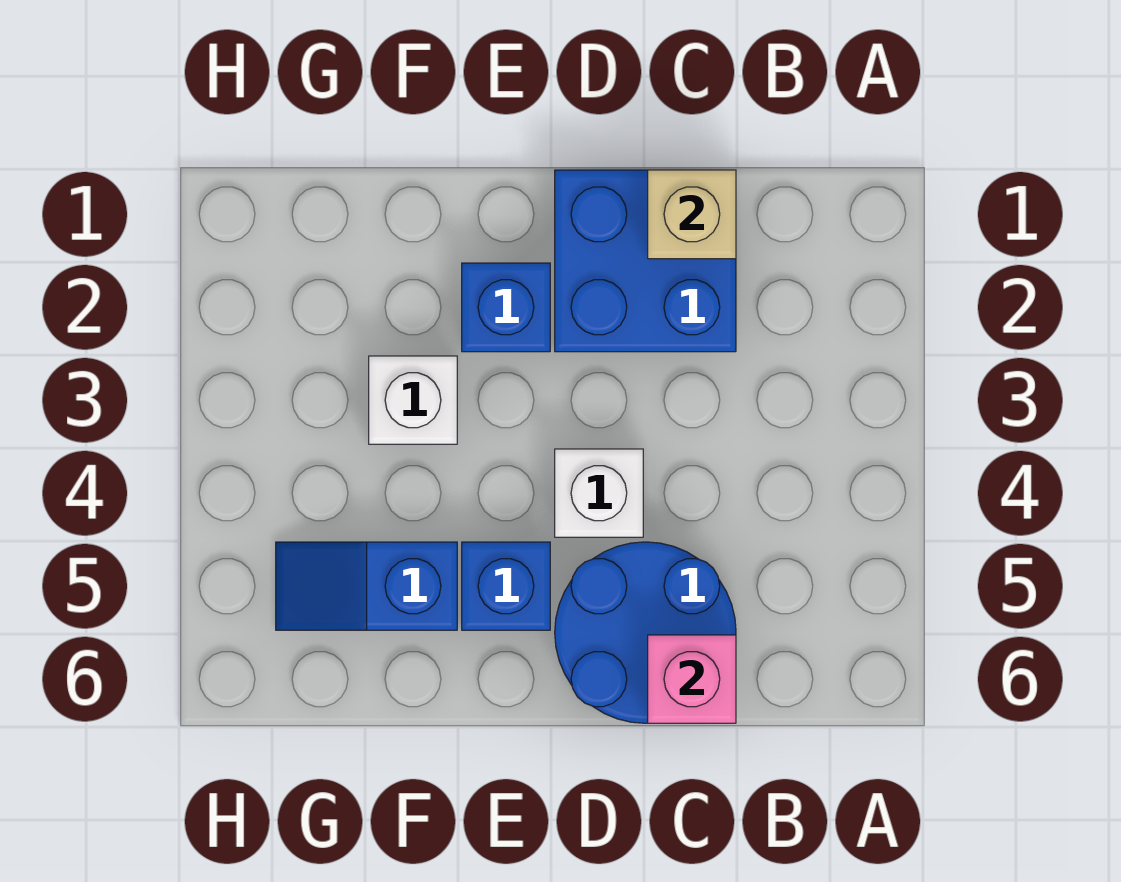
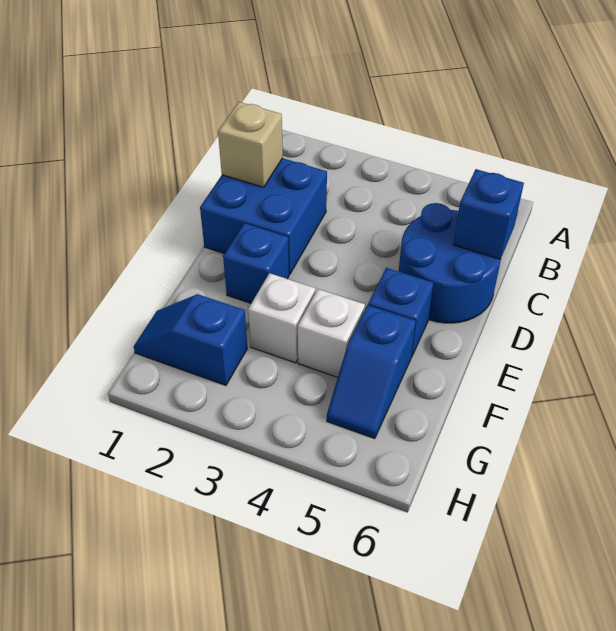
pink brick C6 level 2 -> blue brick C6 level 2
white brick D4 level 1 -> white brick F4 level 1
none -> blue slope G1:G2 level 1 top 2

